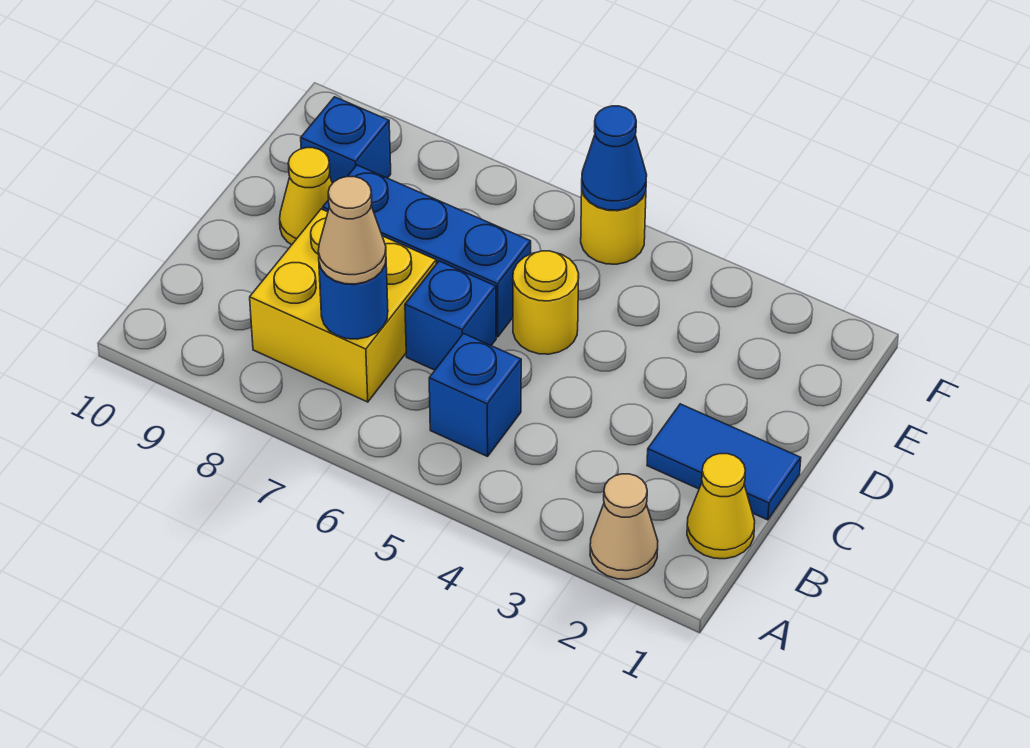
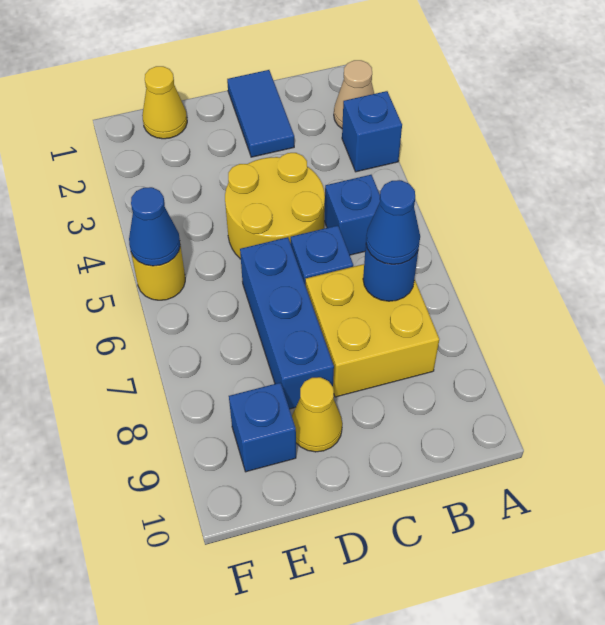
none -> blue brick A3 level 1
yellow cone B1 level 1 -> yellow cone E1 level 1
tan cone B7 level 3 -> blue cone B7 level 3
yellow round brick D5 level 1 -> yellow round brick C4:D5 level 1

